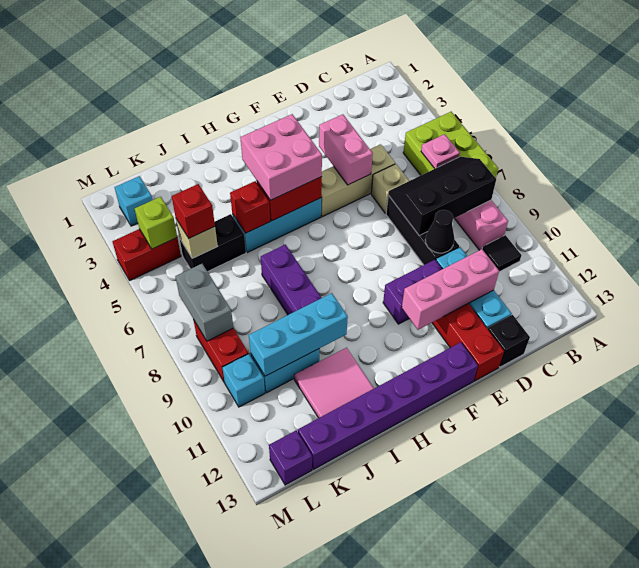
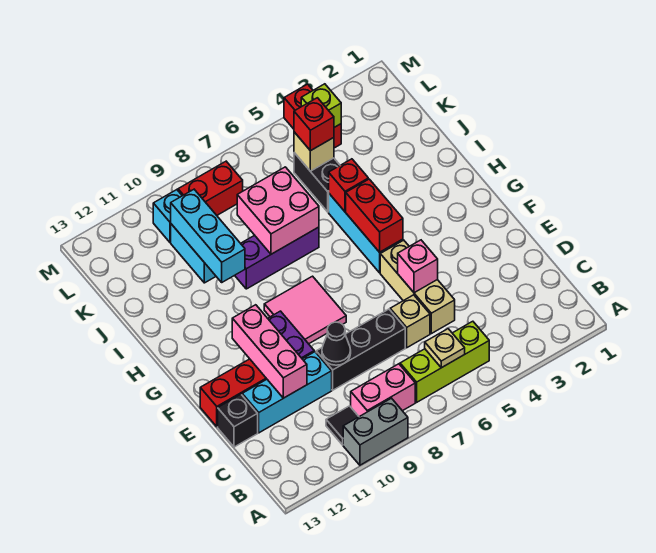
lime brick A5:B7 level 1 -> lime brick B5:B7 level 1
pink plate B6 level 2 -> tan plate B6 level 2
black slope B7:D8 level 2 top 8 -> none
pink brick E4:E5 level 2 -> pink brick E5 level 2
purple brick F13:K13 level 1 -> none
pink brick G4:H5 level 3 -> pink brick I7:J8 level 2
pink tile I11:J12 level 1 -> pink tile F8:G9 level 1
cyan brick L2 level 1 -> none
grey brick L7:L8 level 2 -> grey brick A9:A10 level 1
purple brick L13 level 1 -> none

